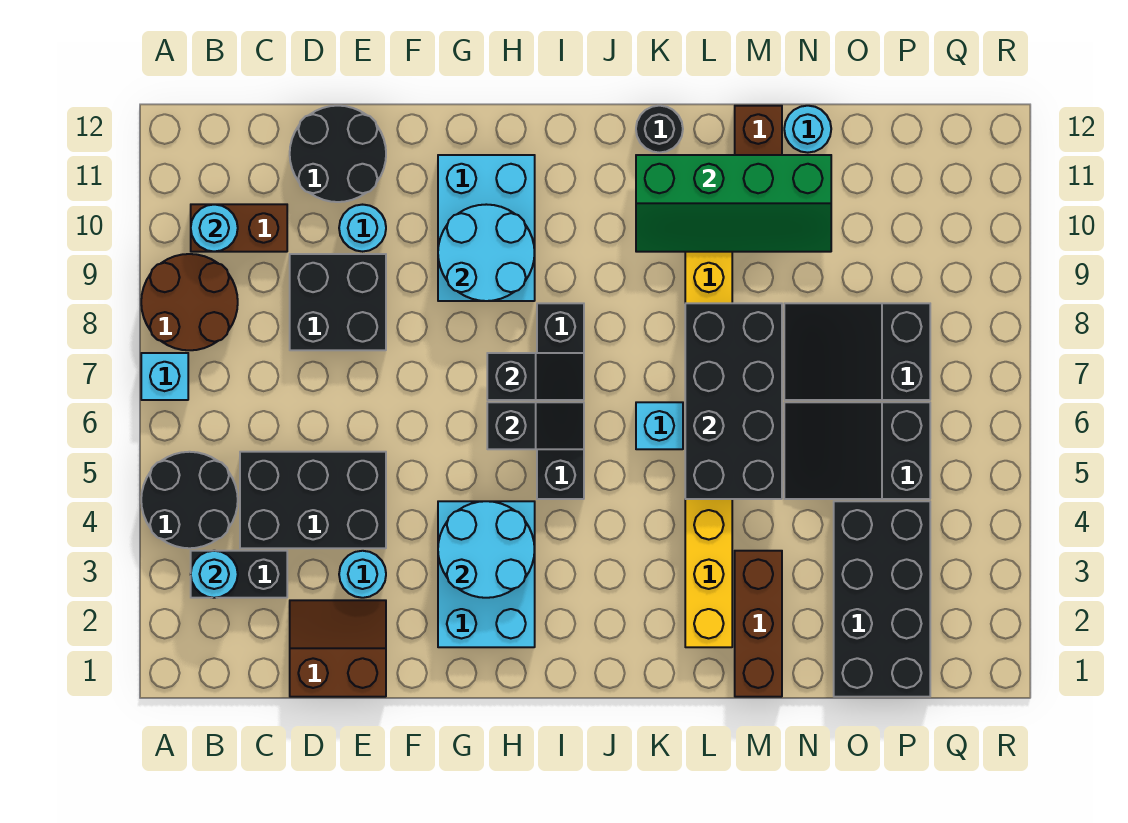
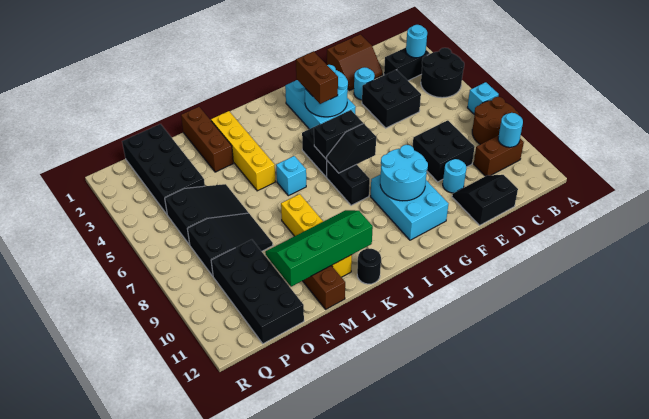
black brick C4:E5 level 1 -> black brick D4:E5 level 1
black round brick D11:E12 level 1 -> black slope D11:E12 level 1 top 12
none -> brown brick H3:H4 level 3
black slope H6:I6 level 2 top H -> black brick H6:I6 level 2
black brick L5:M8 level 2 -> black brick O9:P12 level 1
cyan round brick N12 level 1 -> none

